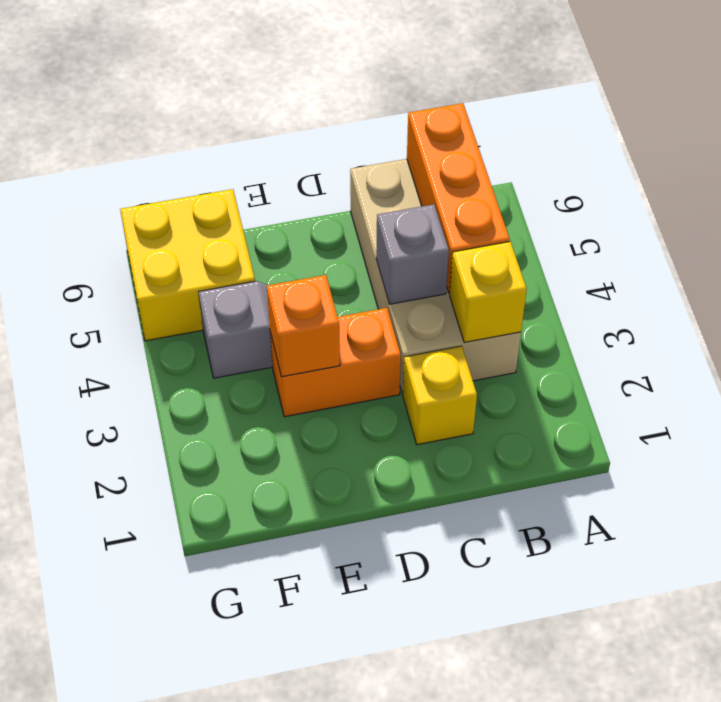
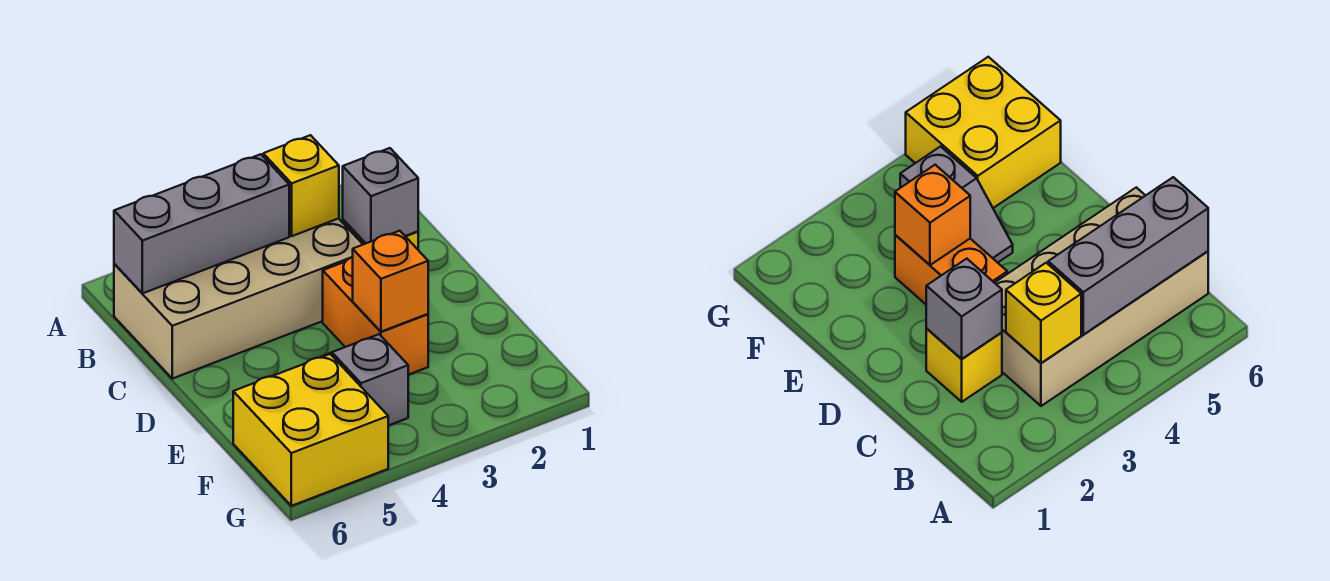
orange brick B4:B6 level 2 -> grey brick B4:B6 level 2
grey brick C4 level 2 -> grey brick C2 level 2

